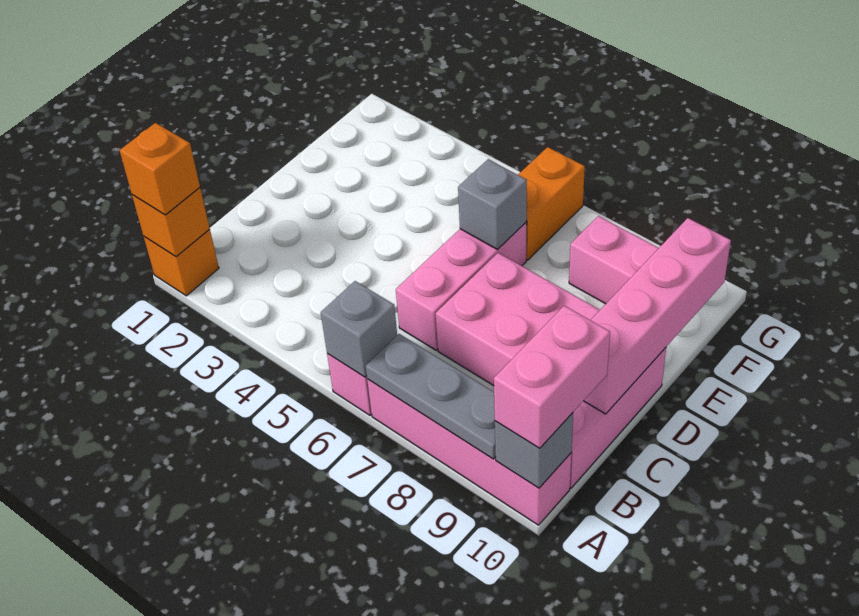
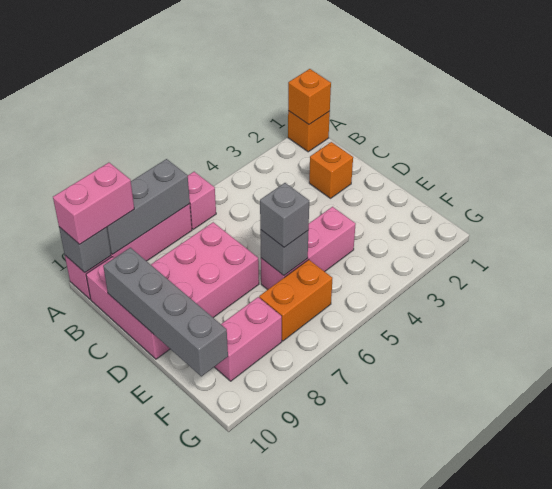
orange brick A1 level 3 -> orange brick C2 level 1
grey brick A6 level 2 -> grey brick E6 level 3
grey plate A7:A9 level 2 -> grey brick A7:A9 level 2
pink brick A10:B10 level 3 -> pink brick A9:A10 level 3
pink brick C6:E6 level 1 -> pink brick E4:E6 level 1
pink brick C10:F10 level 2 -> grey brick C10:F10 level 2
orange brick F6:G6 level 1 -> orange brick F6:F7 level 1

